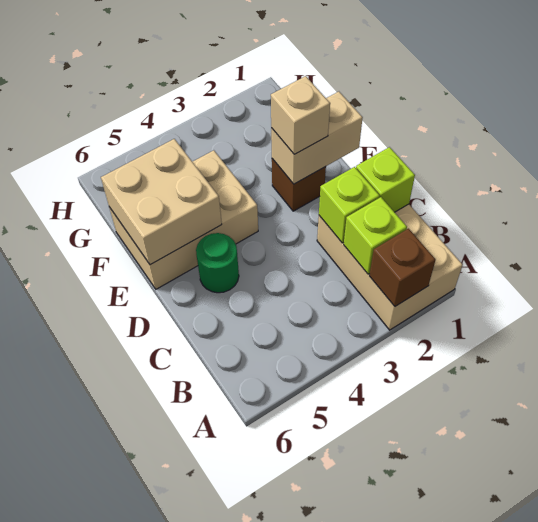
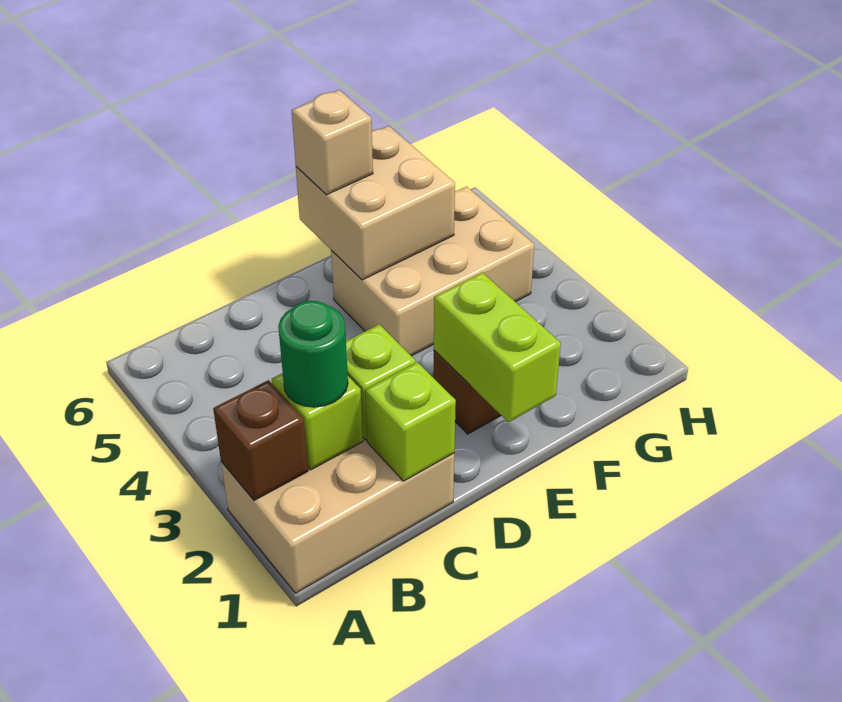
green round brick D5 level 1 -> green round brick B2 level 3
tan brick E1:E2 level 2 -> lime brick E1:E2 level 2
tan brick E2 level 3 -> tan brick E6 level 3
tan brick E4:F6 level 1 -> tan brick E4:G5 level 1

